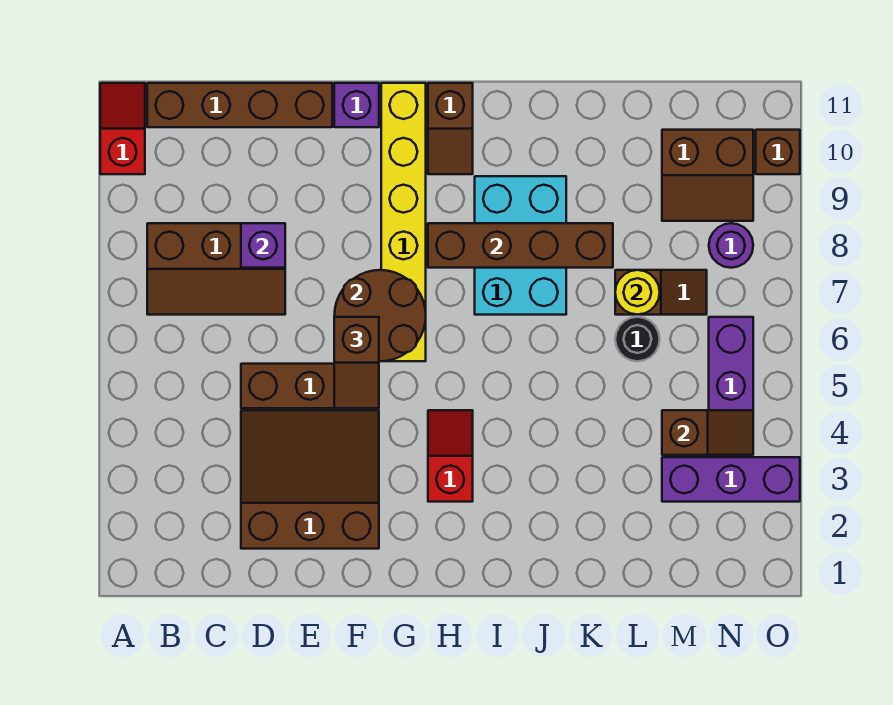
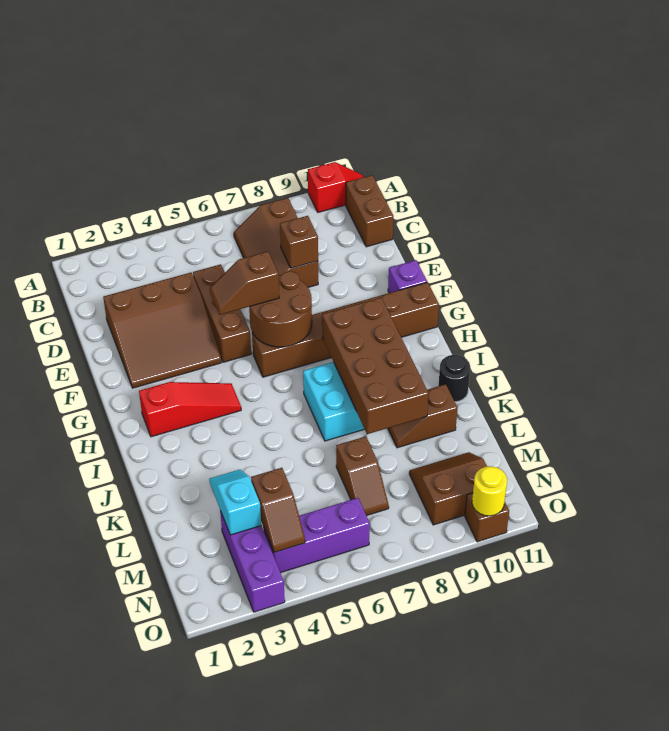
brown brick B11:E11 level 1 -> brown brick B11:C11 level 1
brown slope D2:F4 level 1 top 2 -> brown slope D2:F4 level 1 top D
purple brick D8 level 2 -> brown brick D8 level 2
yellow brick G6:G11 level 1 -> brown brick G6:G11 level 1
red slope H3:H4 level 1 top 3 -> red slope H2:H4 level 1 top 2
brown brick H8:K8 level 2 -> brown brick H8:K9 level 2
brown slope H10:H11 level 1 top 11 -> brown slope K9:K10 level 1 top 10
none -> cyan slope L3:M3 level 2 top M
black round brick L6 level 1 -> black round brick J11 level 1
yellow round brick L7 level 2 -> yellow round brick O10 level 2
brown slope M9:N10 level 1 top 10 -> brown slope M9:N10 level 1 top N
purple round brick N8 level 1 -> none

